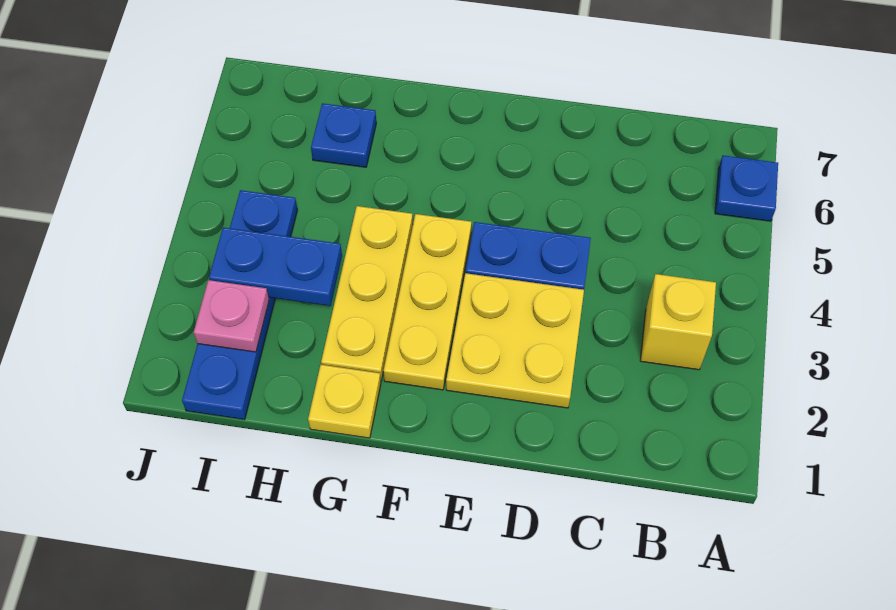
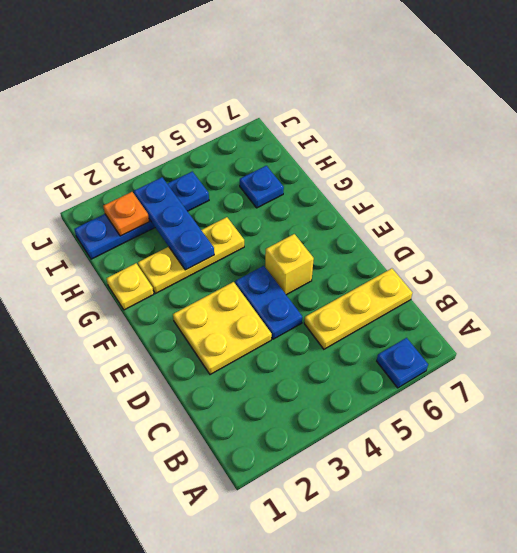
yellow brick B3 level 1 -> yellow brick E5 level 1
yellow plate F2:F4 level 1 -> yellow plate C5:C7 level 1
blue plate H3:I3 level 2 -> blue plate G3:I3 level 2
pink plate I2 level 2 -> orange plate I2 level 2

